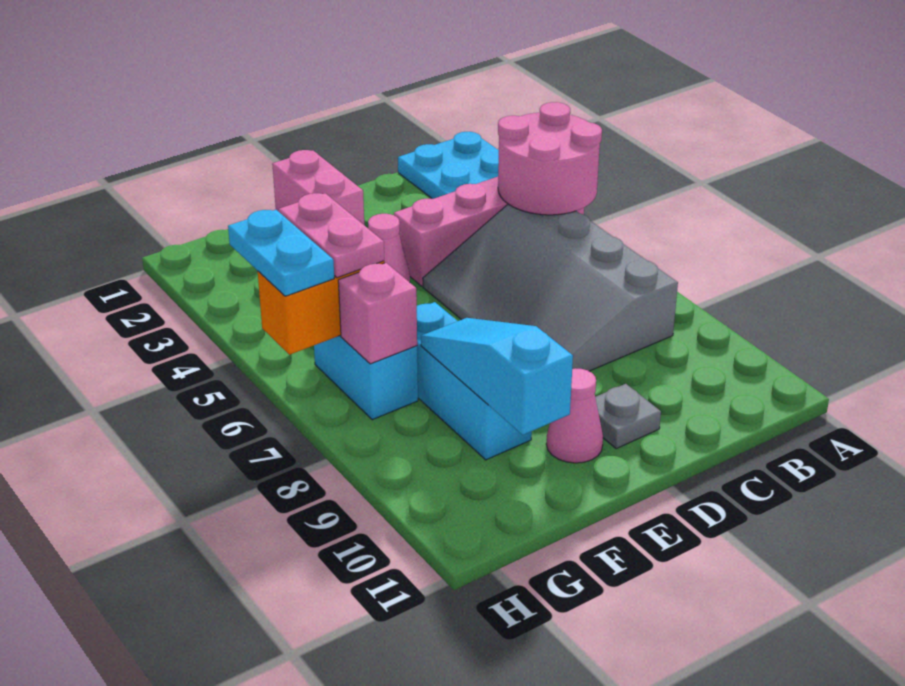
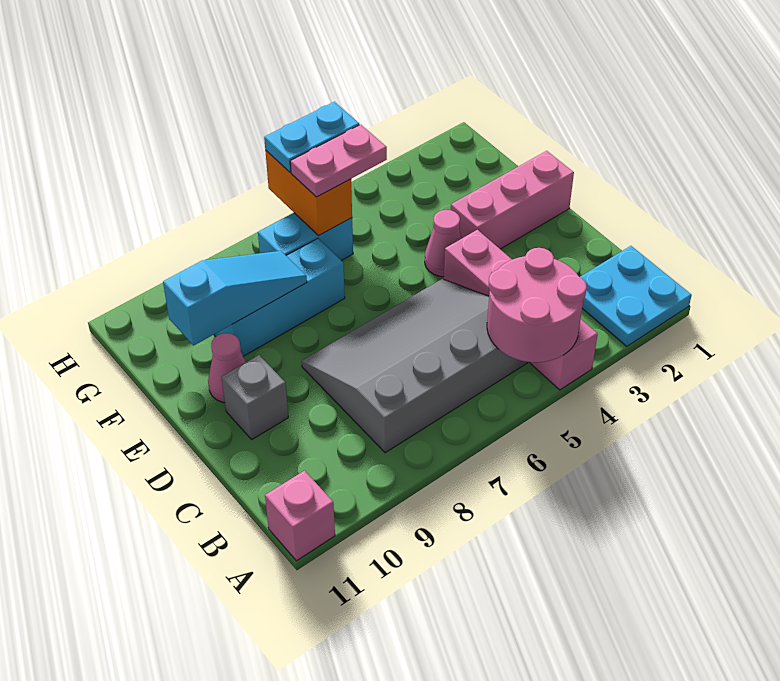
grey plate D10 level 1 -> grey brick D10 level 1
pink brick E1:E2 level 1 -> pink brick E1:E3 level 1
pink brick G7 level 2 -> pink brick A11 level 1

